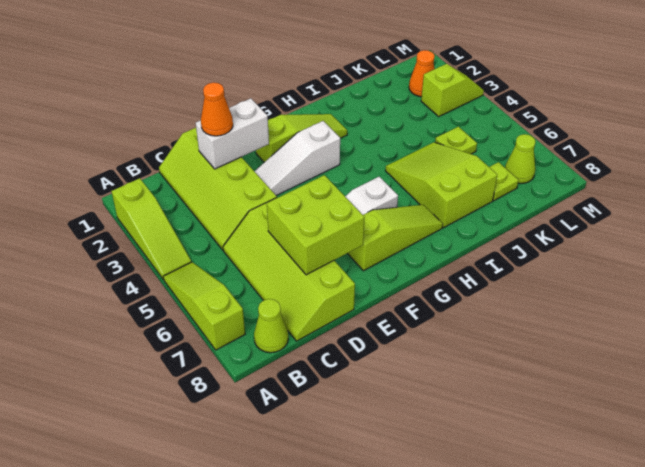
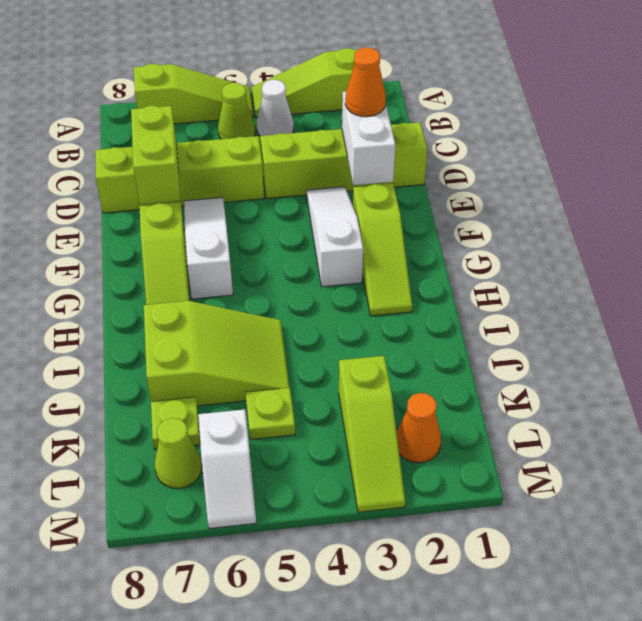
none -> white cone B4 level 1
lime cone B8 level 1 -> lime cone B5 level 1
lime brick D6:E7 level 2 -> lime brick D7:E7 level 2
lime slope L3:M3 level 1 top L -> lime slope K3:M3 level 1 top K
none -> white slope L6:M6 level 1 top L

